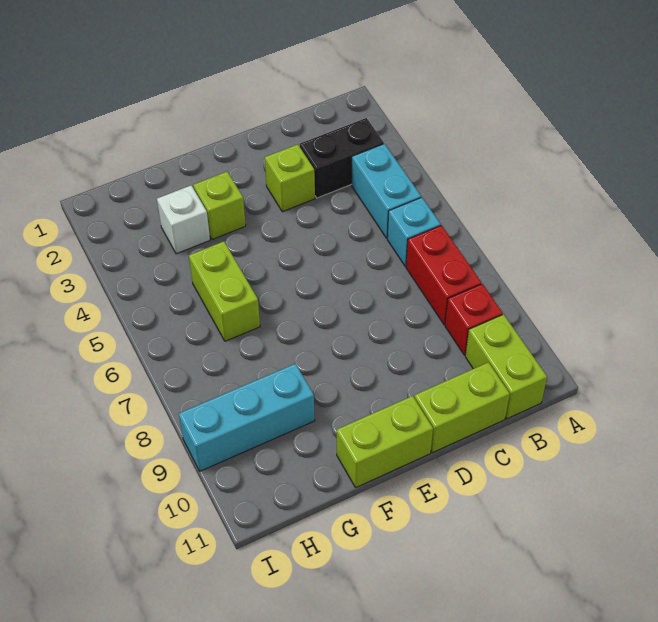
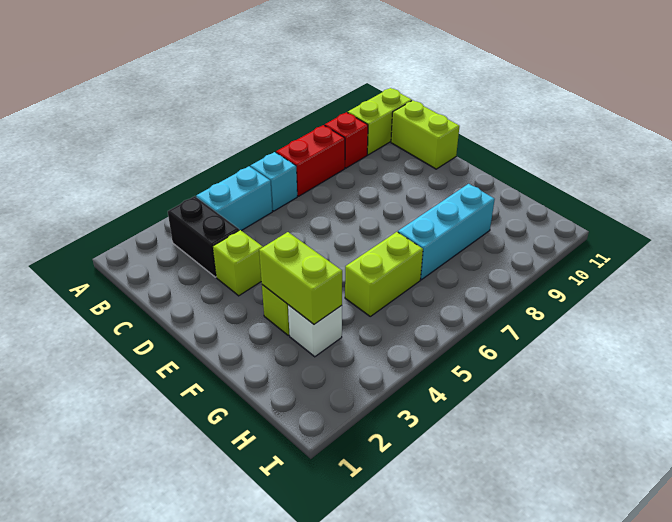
lime brick E11:F11 level 1 -> lime brick F3:G3 level 2
cyan brick G9:I9 level 1 -> cyan brick G7:G9 level 1

